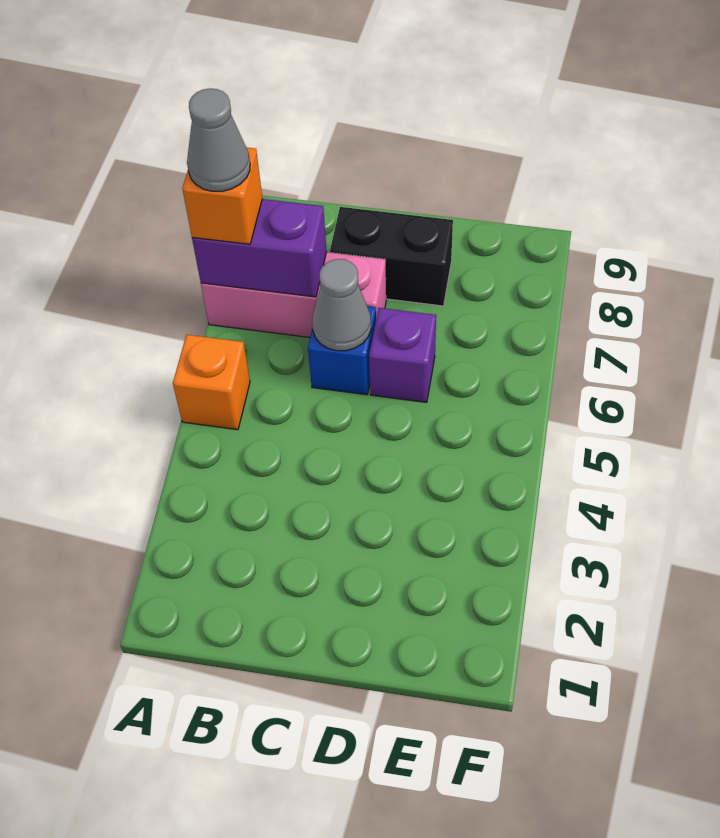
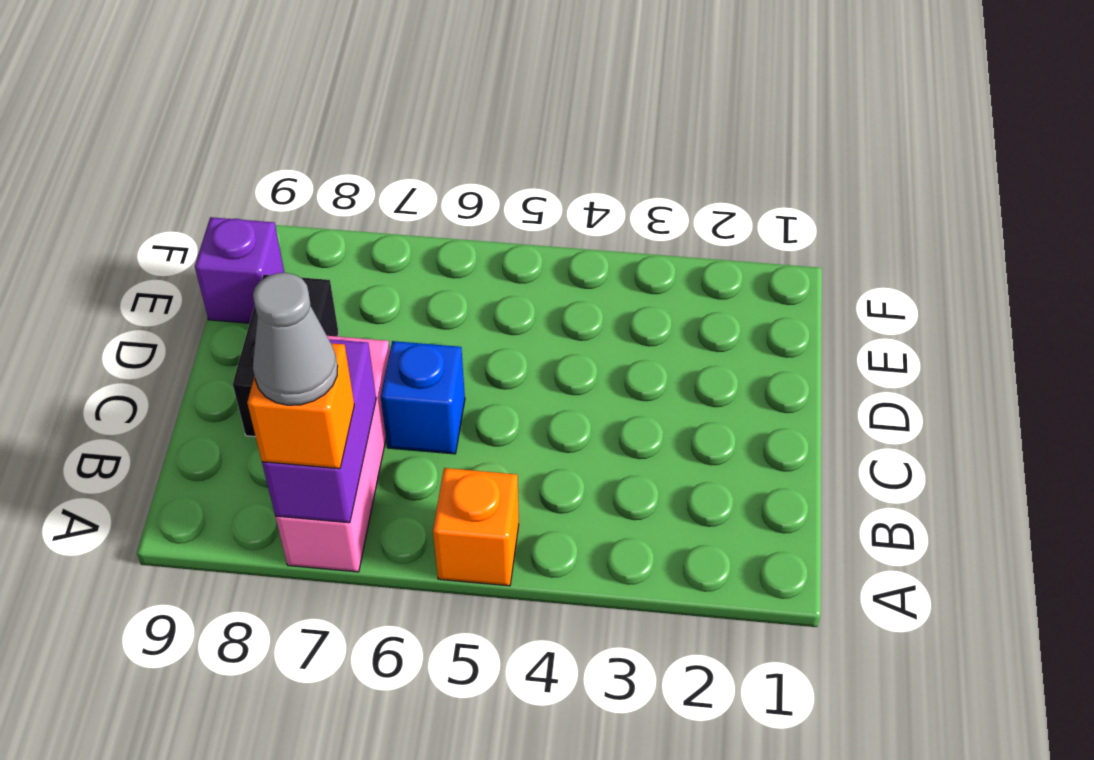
grey cone C6 level 2 -> none
purple brick D6 level 1 -> purple brick E9 level 1

